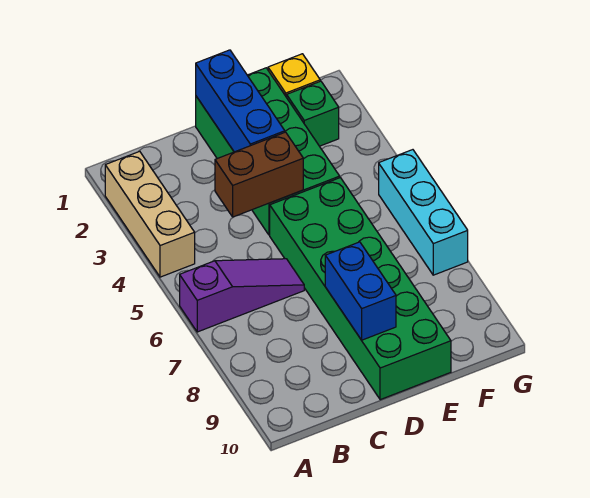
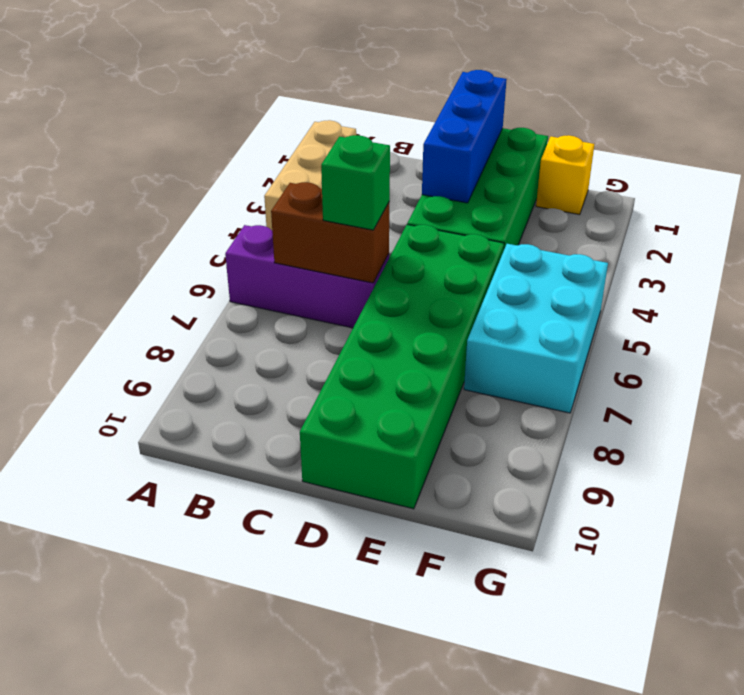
purple slope A6:C6 level 1 top A -> purple brick A6:C6 level 1
brown brick C4:D4 level 2 -> brown brick B6:C6 level 2
blue brick D8:D9 level 2 -> none
green brick F2 level 1 -> green brick C6 level 3
cyan brick G5:G7 level 1 -> cyan brick F5:G7 level 1

